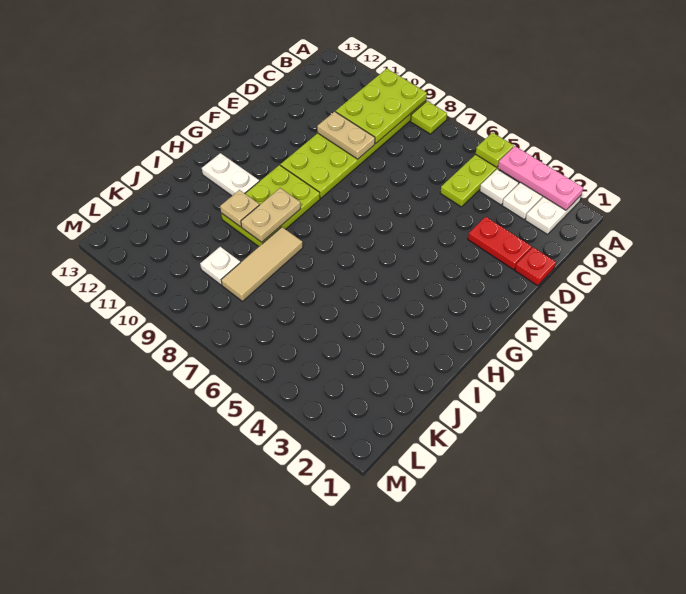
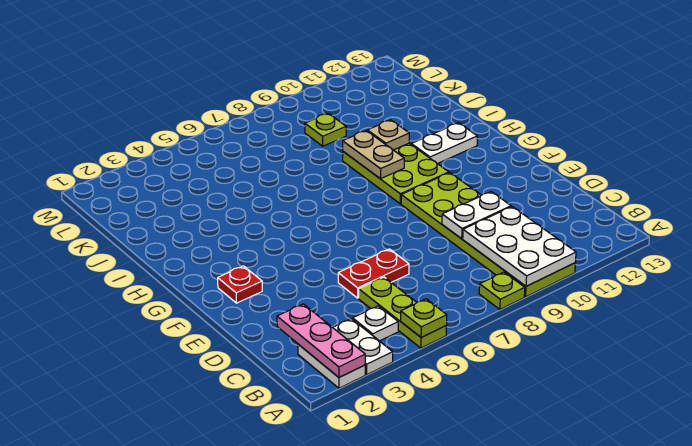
pink plate A2:A4 level 2 -> pink plate A2:C2 level 2
lime plate A9:C10 level 2 -> white plate A9:C10 level 2
red plate D1 level 1 -> red plate F2 level 1
red plate D2:D3 level 1 -> red plate D5:D6 level 1
tan plate D9:D10 level 2 -> white plate D9:D10 level 2
tan tile I8:K8 level 1 -> none
white plate K9 level 1 -> lime plate K9 level 1

